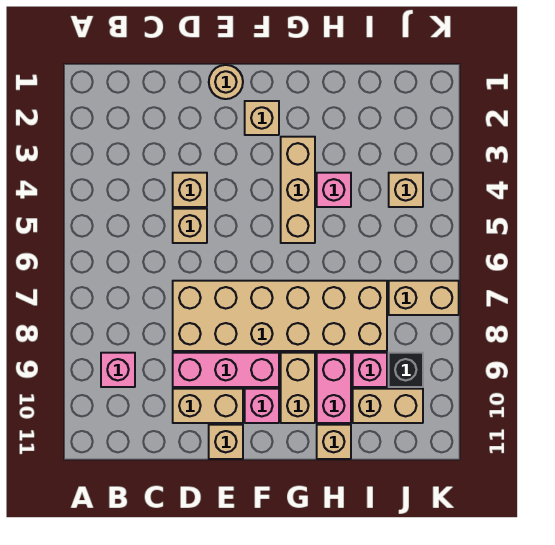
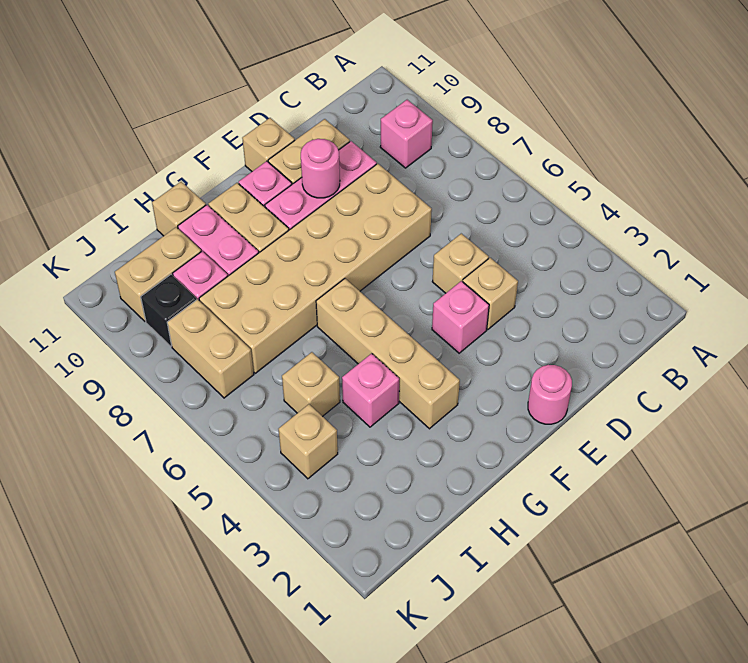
tan round brick E1 level 1 -> pink round brick E1 level 1
none -> pink brick E4 level 1
none -> pink round brick E9 level 2
tan brick F2 level 1 -> tan brick I5 level 1
tan brick G3:G5 level 1 -> tan brick G3:G6 level 1
tan brick J7:K7 level 1 -> tan brick J7:J8 level 1

